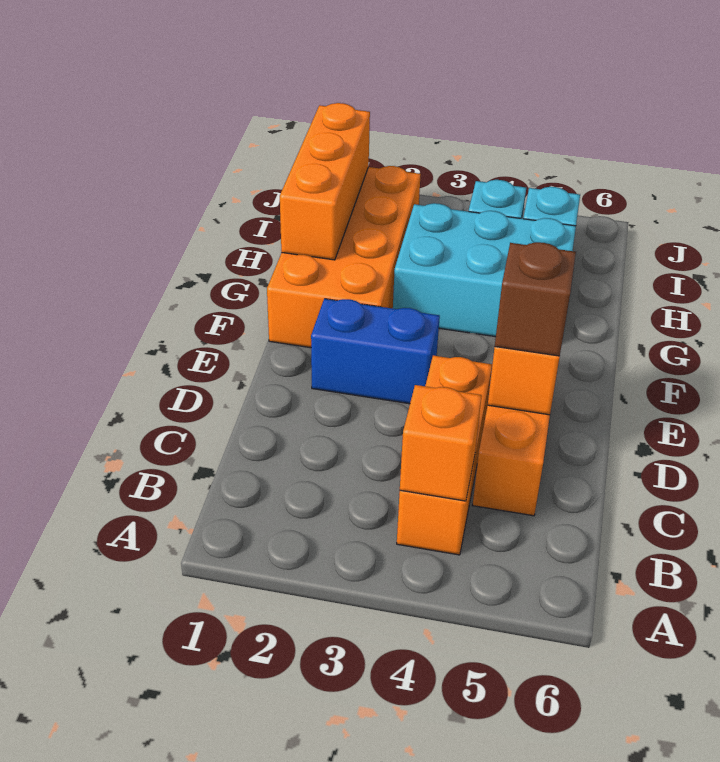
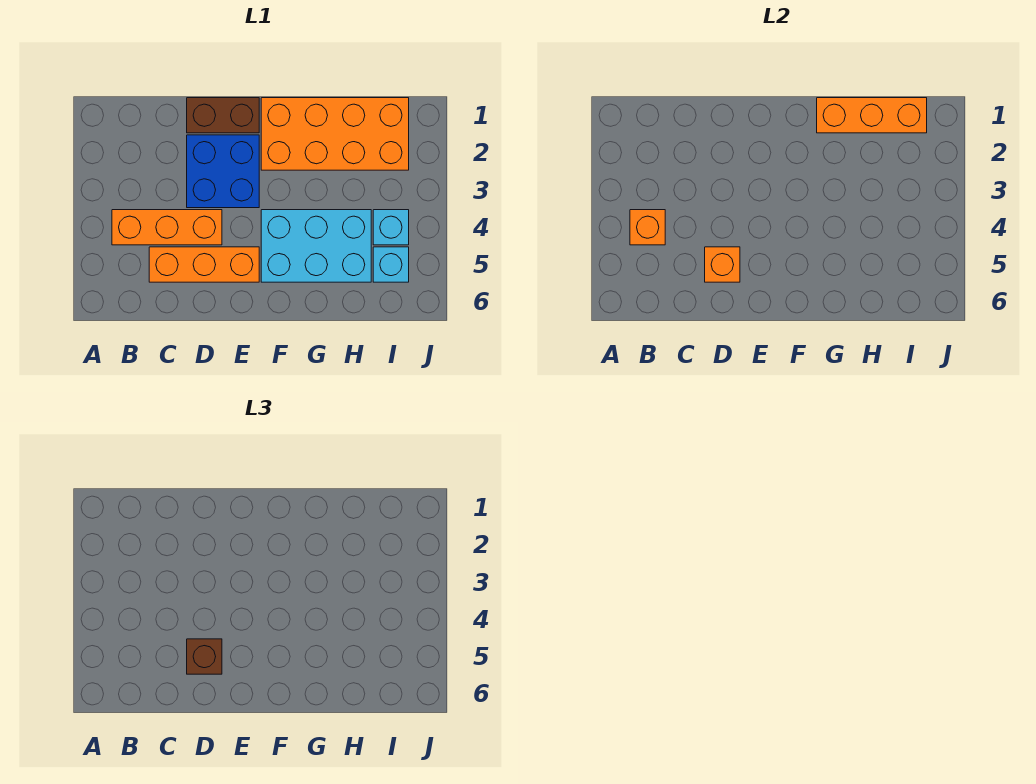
none -> brown brick D1:E1 level 1
blue brick E2:E3 level 1 -> blue brick D2:E3 level 1
cyan brick G3:H5 level 1 -> cyan brick F4:H5 level 1

